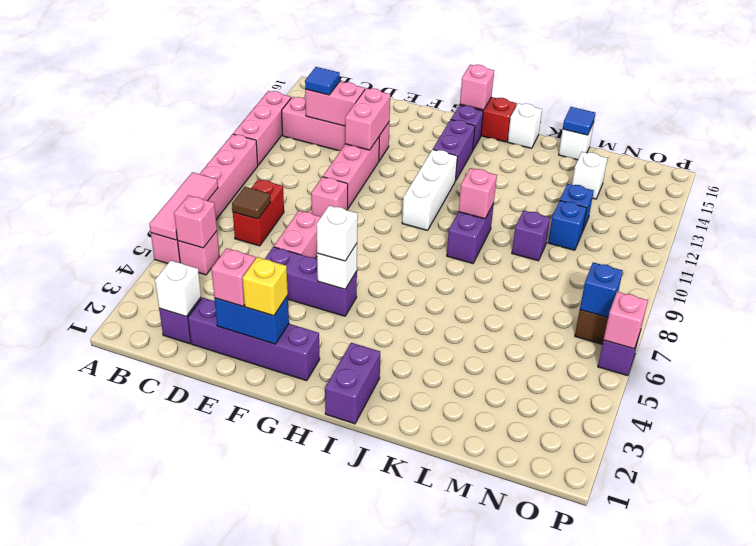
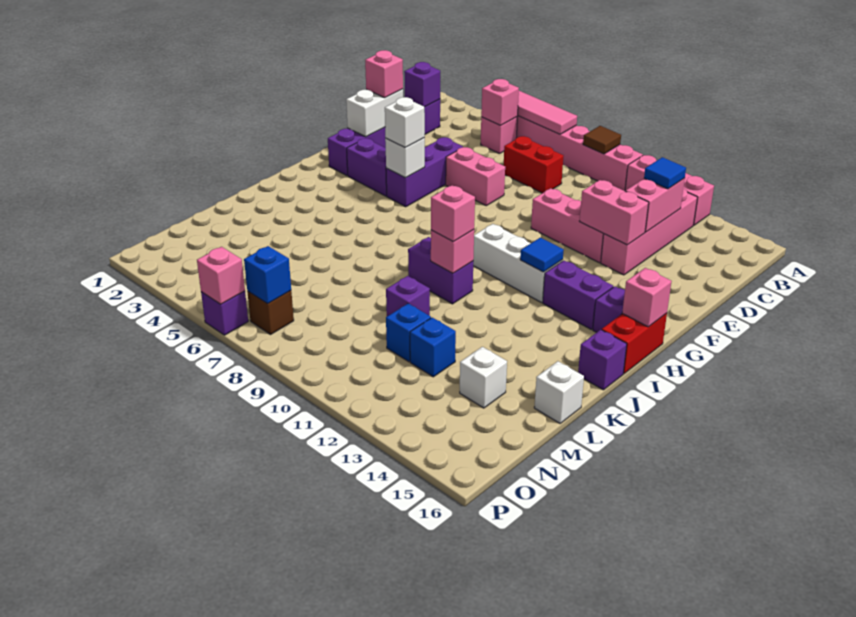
white brick C2 level 2 -> purple brick C2 level 2
brown tile C7 level 2 -> brown tile A9 level 2
blue brick E2:F2 level 2 -> white brick E2:F2 level 2
pink brick E9 level 1 -> pink brick J10 level 3
yellow brick F2 level 3 -> none
purple brick I1:I2 level 1 -> purple brick G3:G4 level 1
white brick J16 level 1 -> purple brick J16 level 1
blue tile L16 level 2 -> blue tile H12 level 2

